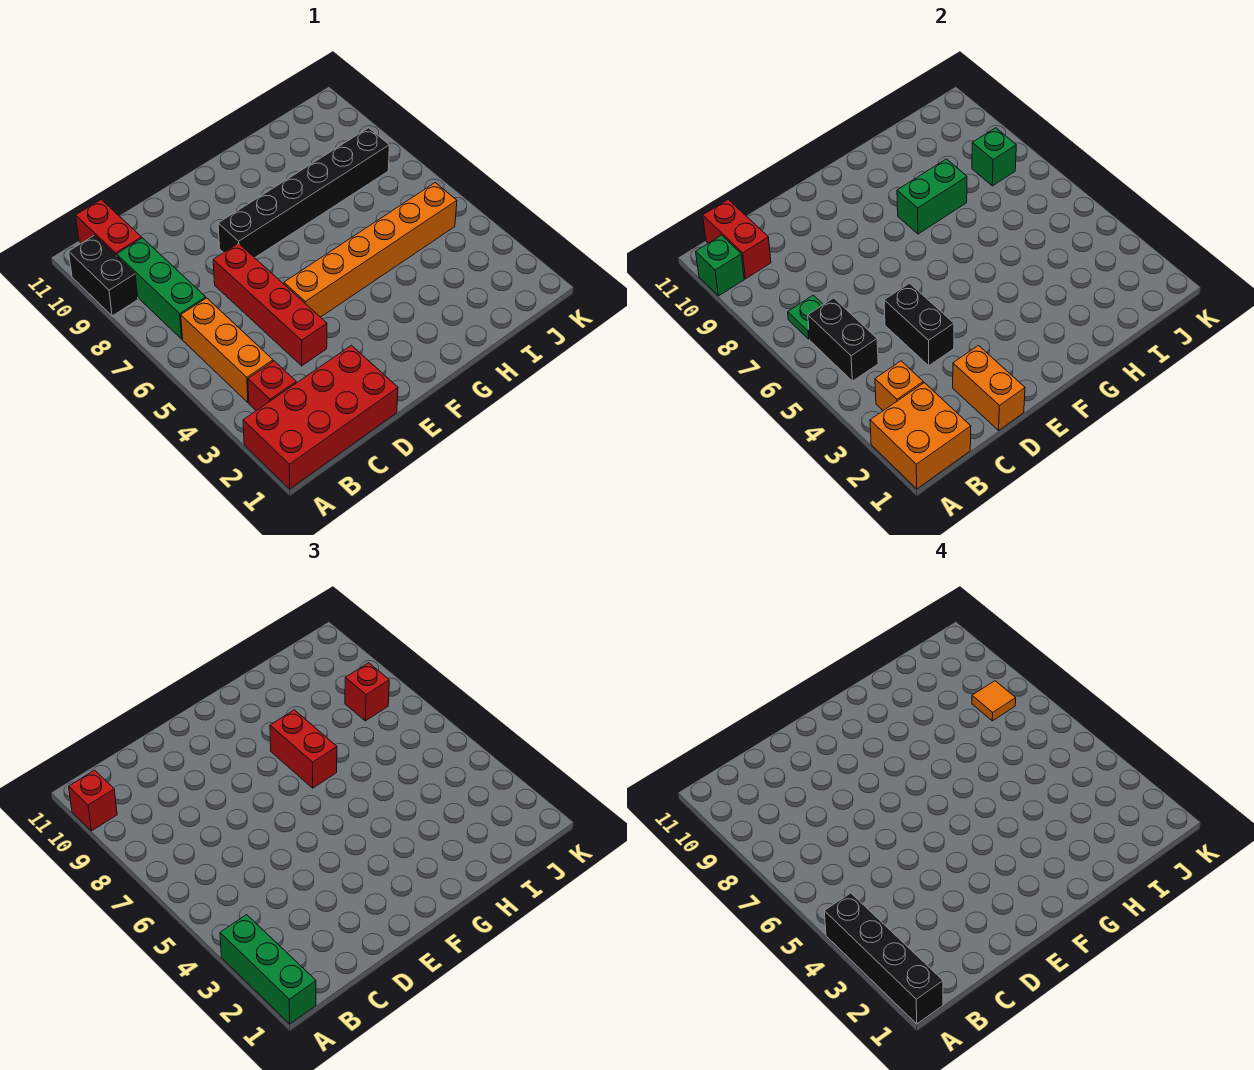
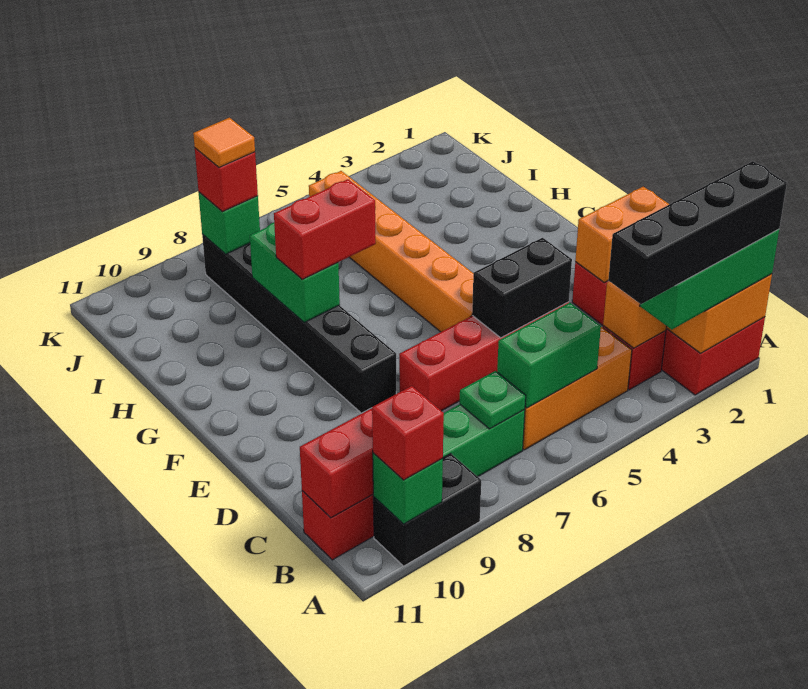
black brick B5:B6 level 2 -> green brick B5:B6 level 2

